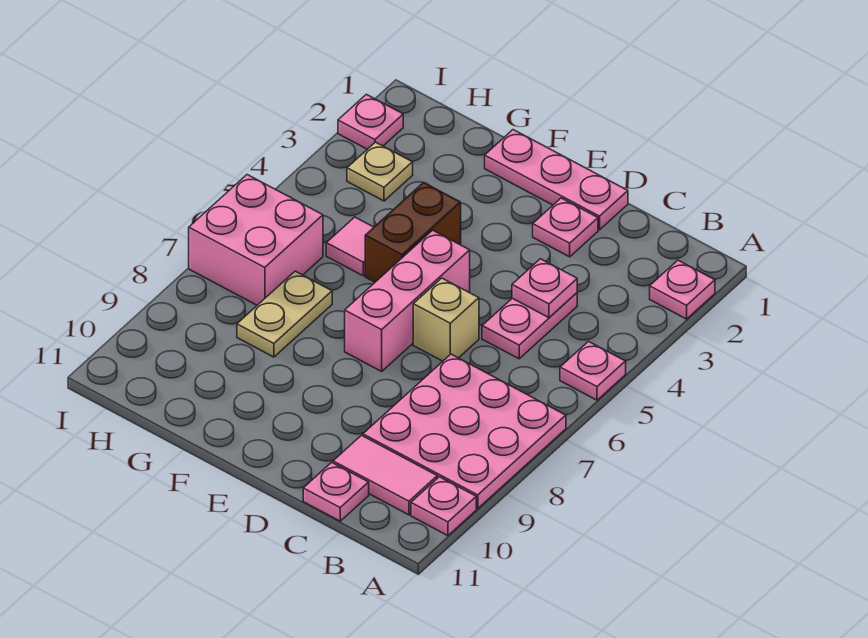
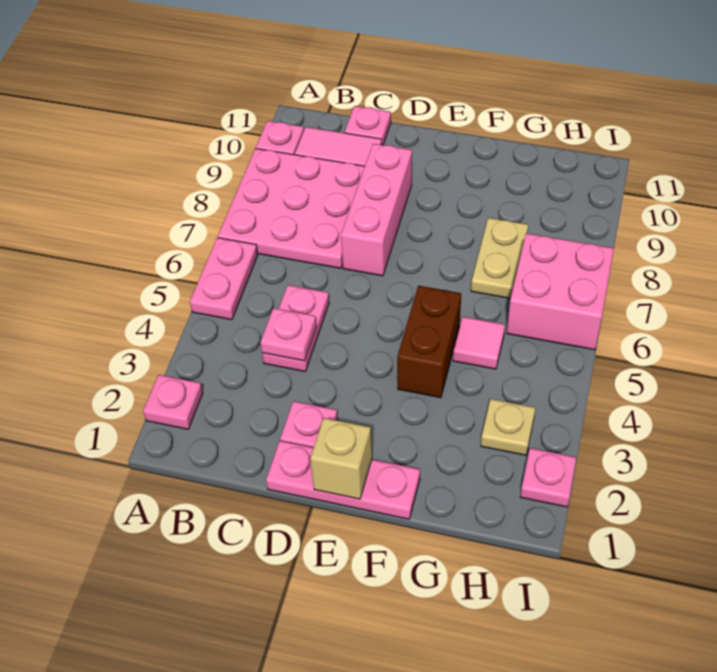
pink plate A5 level 1 -> pink plate A5:A6 level 1
tan brick D6 level 1 -> tan brick E1 level 2
pink brick E5:E7 level 1 -> pink brick D7:D9 level 1

